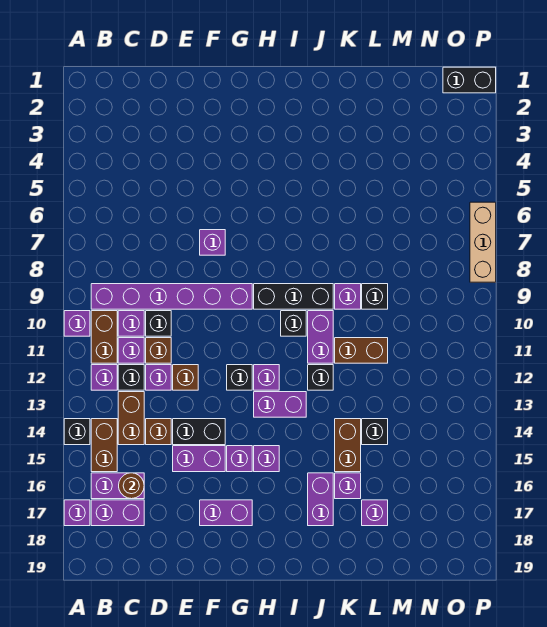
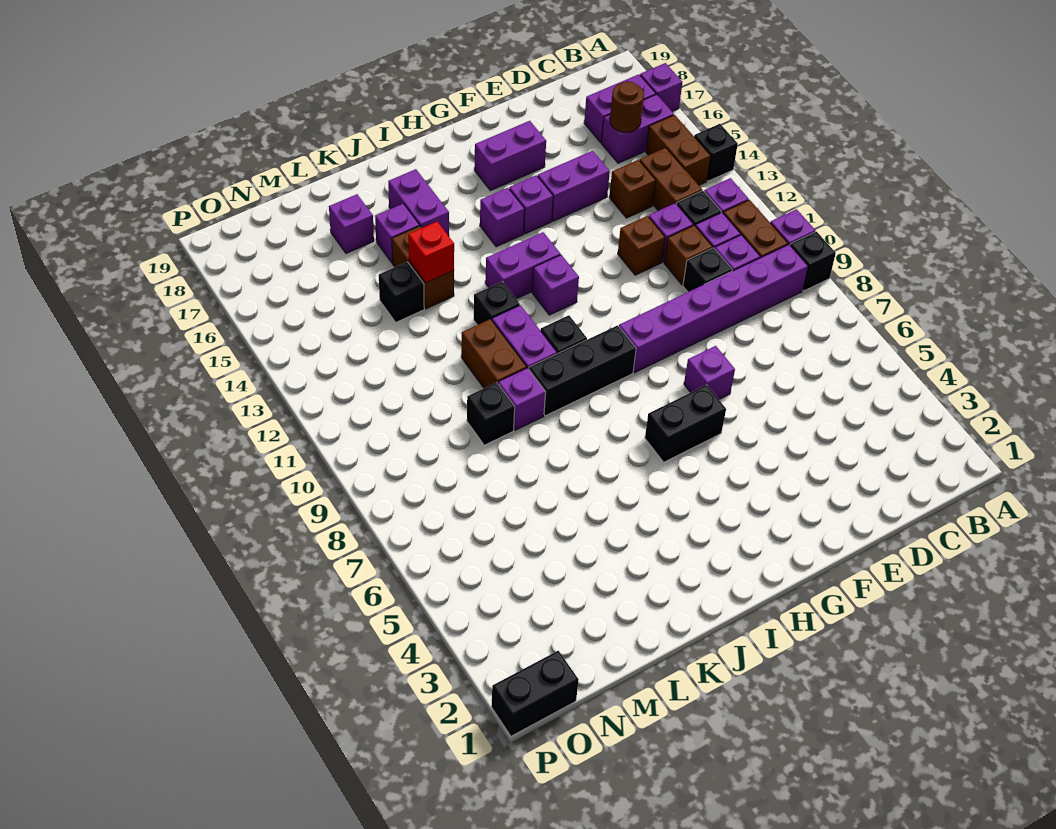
black brick E14:F14 level 1 -> black brick G6:H6 level 1
black brick G12 level 1 -> black brick A9 level 1
brown brick K11:L11 level 1 -> brown brick K10:K11 level 1
none -> red brick K14 level 2
tan brick P6:P8 level 1 -> none

